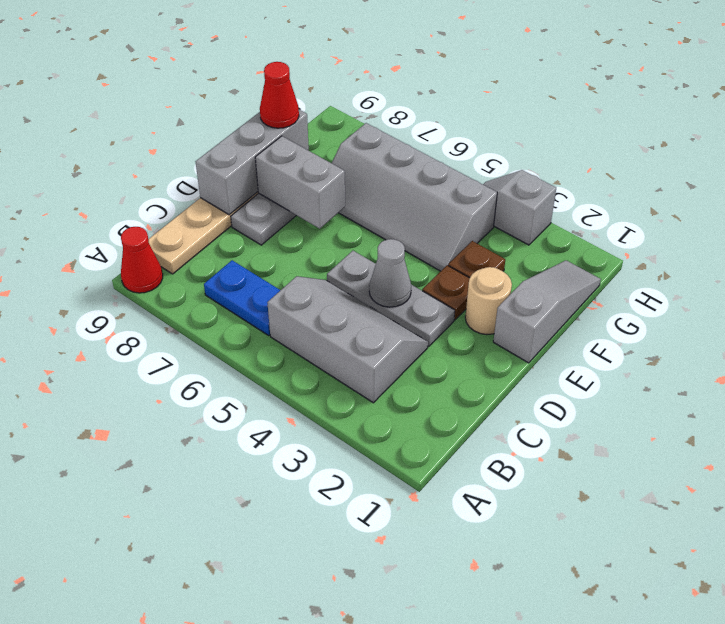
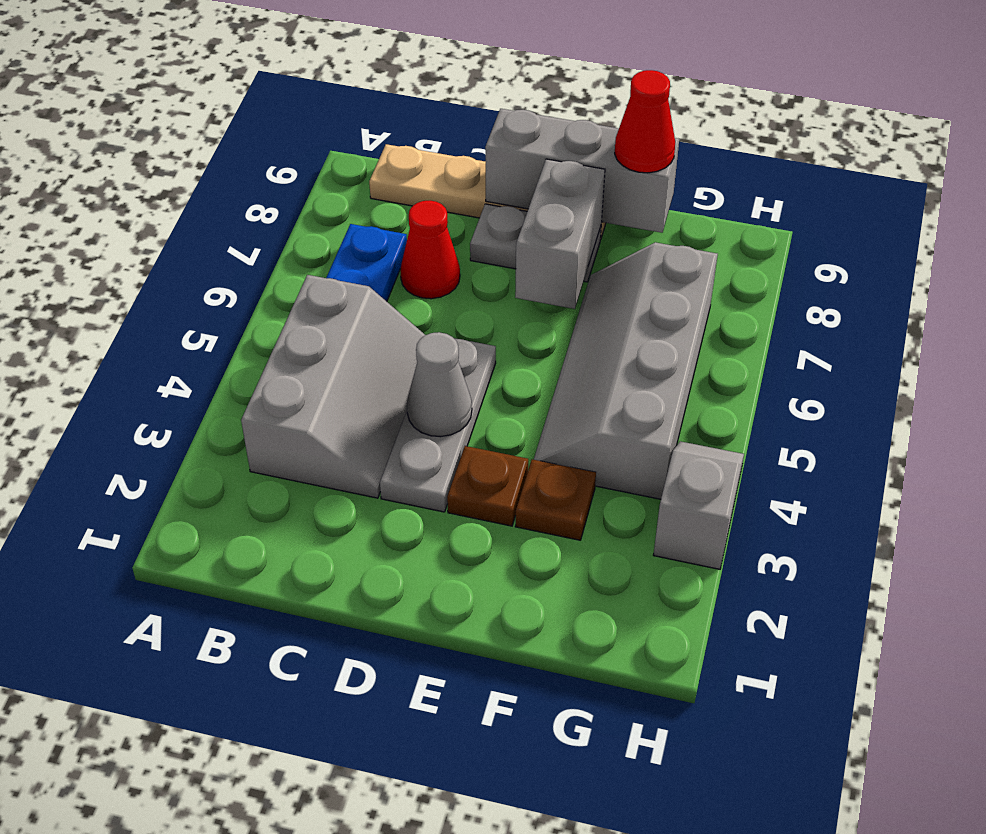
red cone A9 level 1 -> red cone C7 level 1
grey slope E1:G1 level 1 top E -> none
tan round brick E2 level 1 -> none

